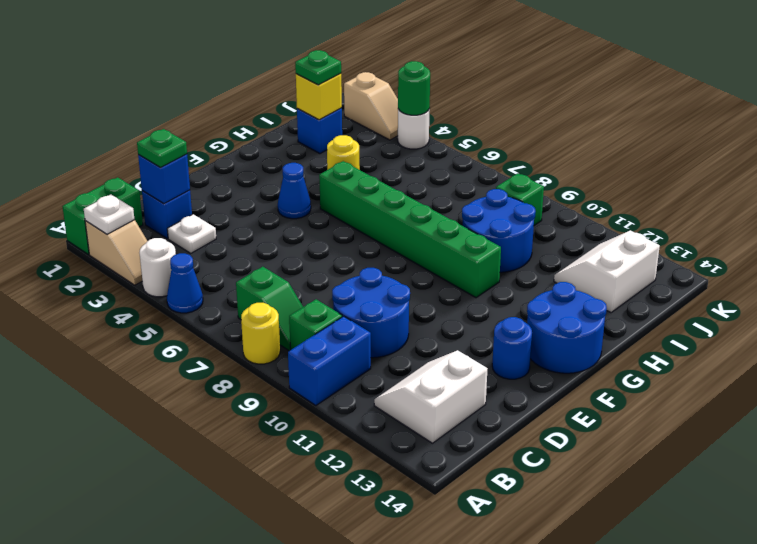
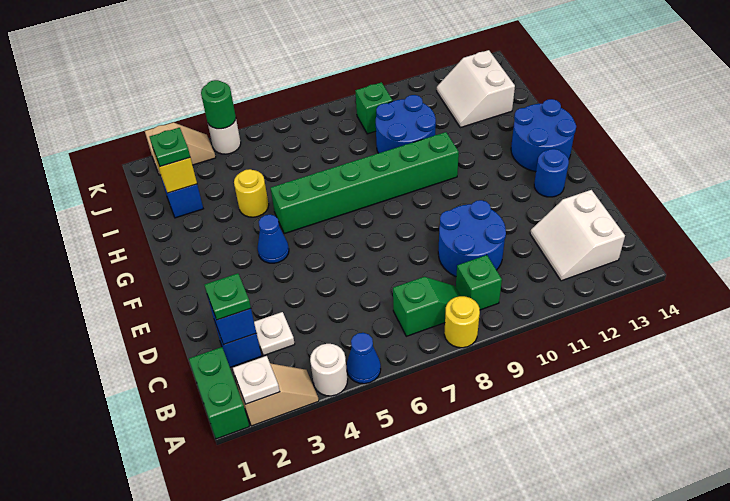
blue brick A10:B10 level 1 -> none

